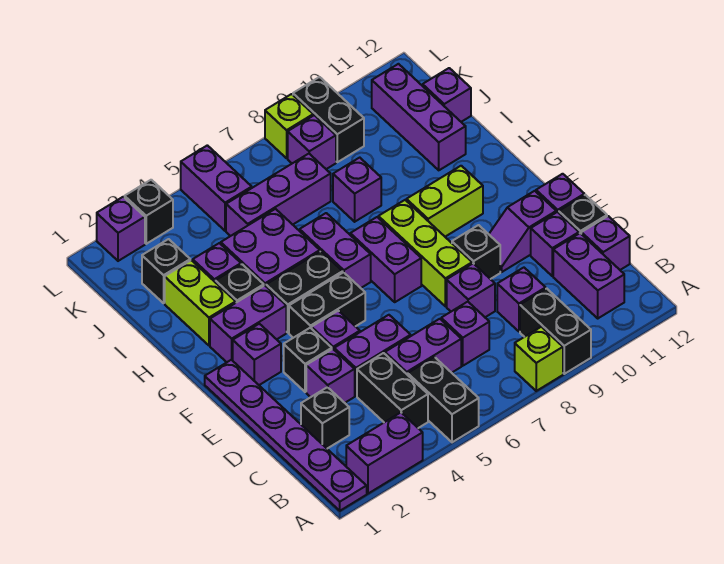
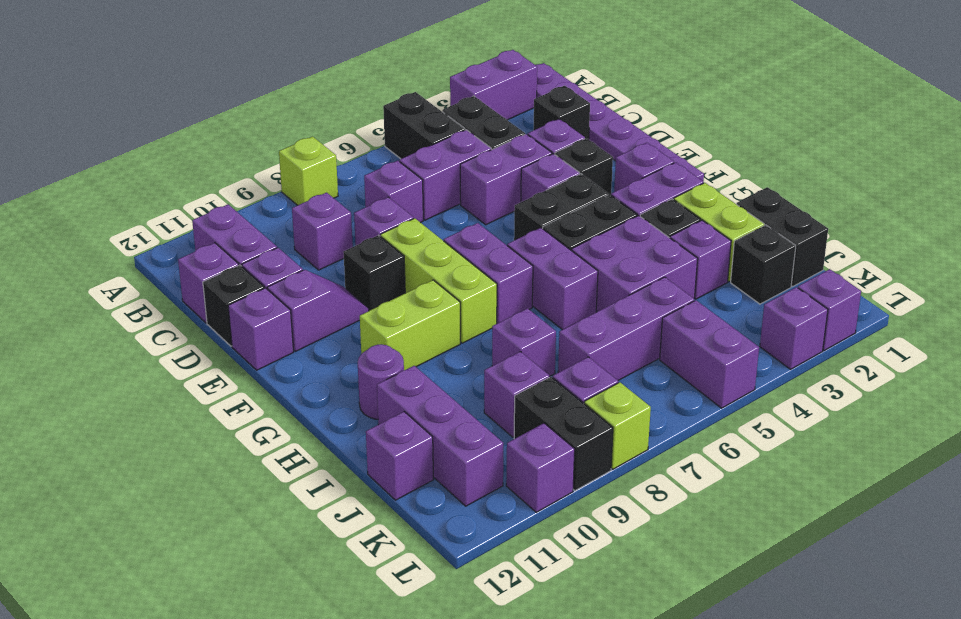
black brick A9:B9 level 1 -> black brick I1:J1 level 1
none -> purple round brick H11 level 1
none -> purple brick J9 level 1
black brick L3 level 1 -> purple brick L3 level 1
none -> purple brick L10 level 1

